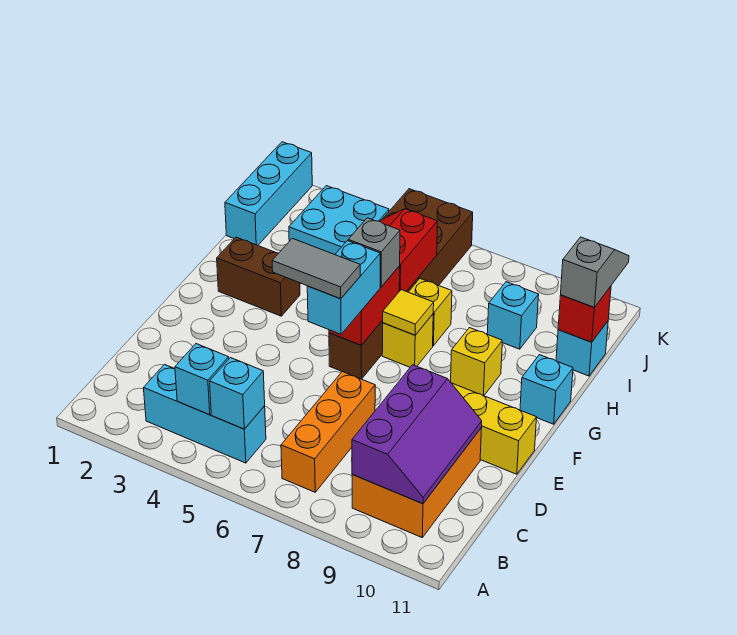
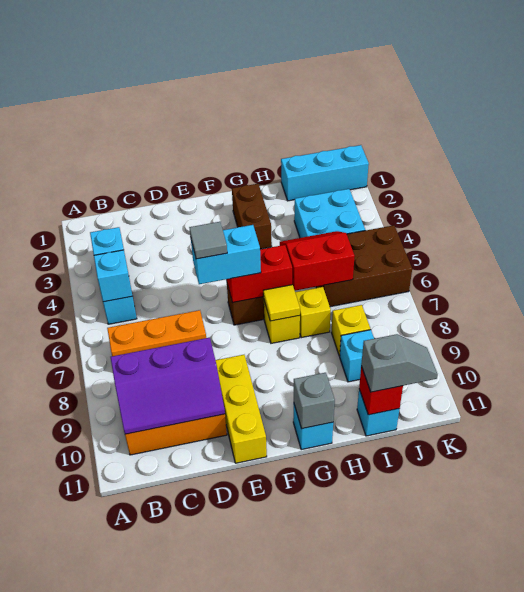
grey tile E5:E6 level 4 -> grey tile E6 level 4
grey brick G6 level 3 -> grey brick G11 level 2
yellow brick G9 level 1 -> yellow brick I8 level 1

